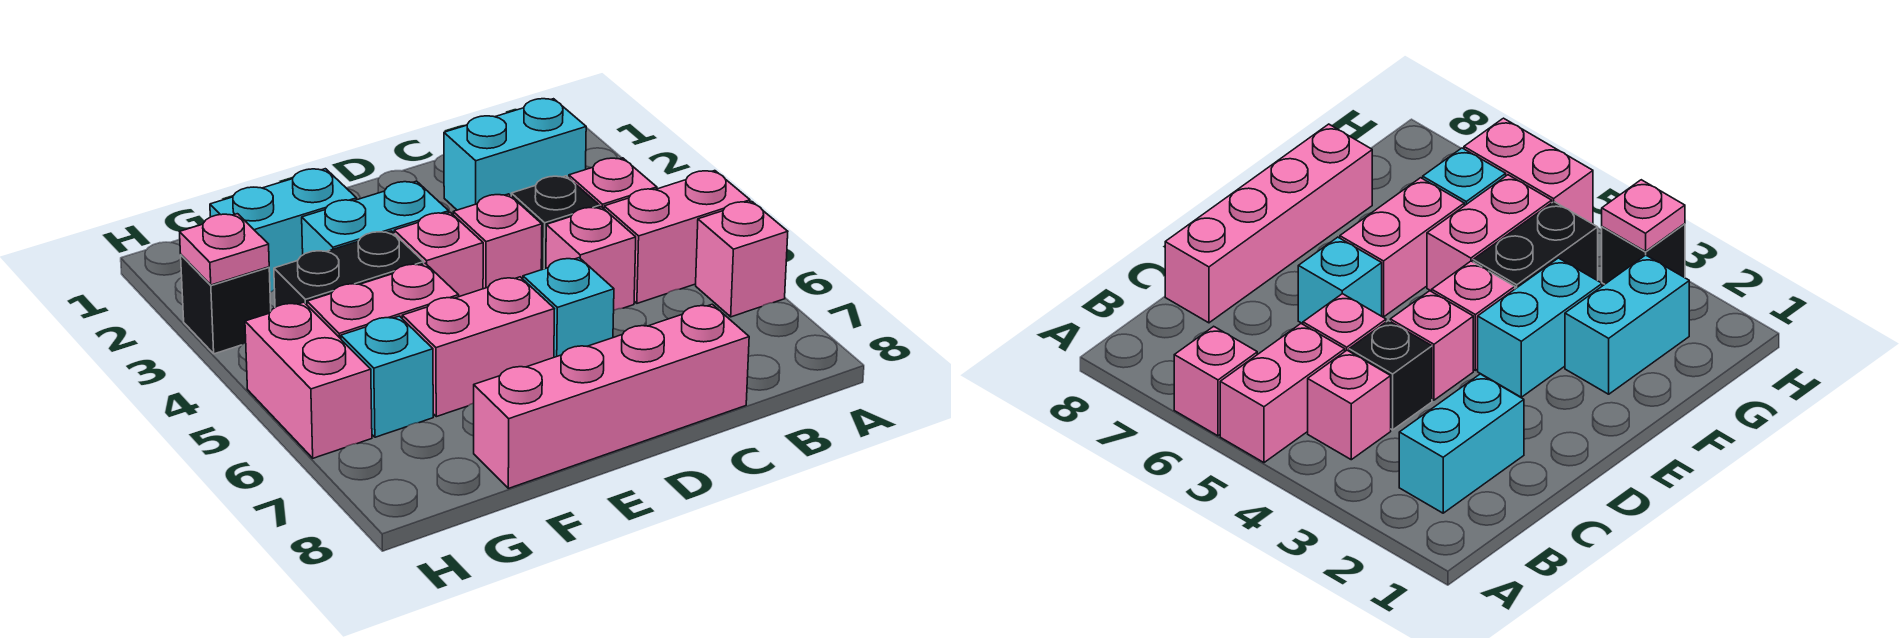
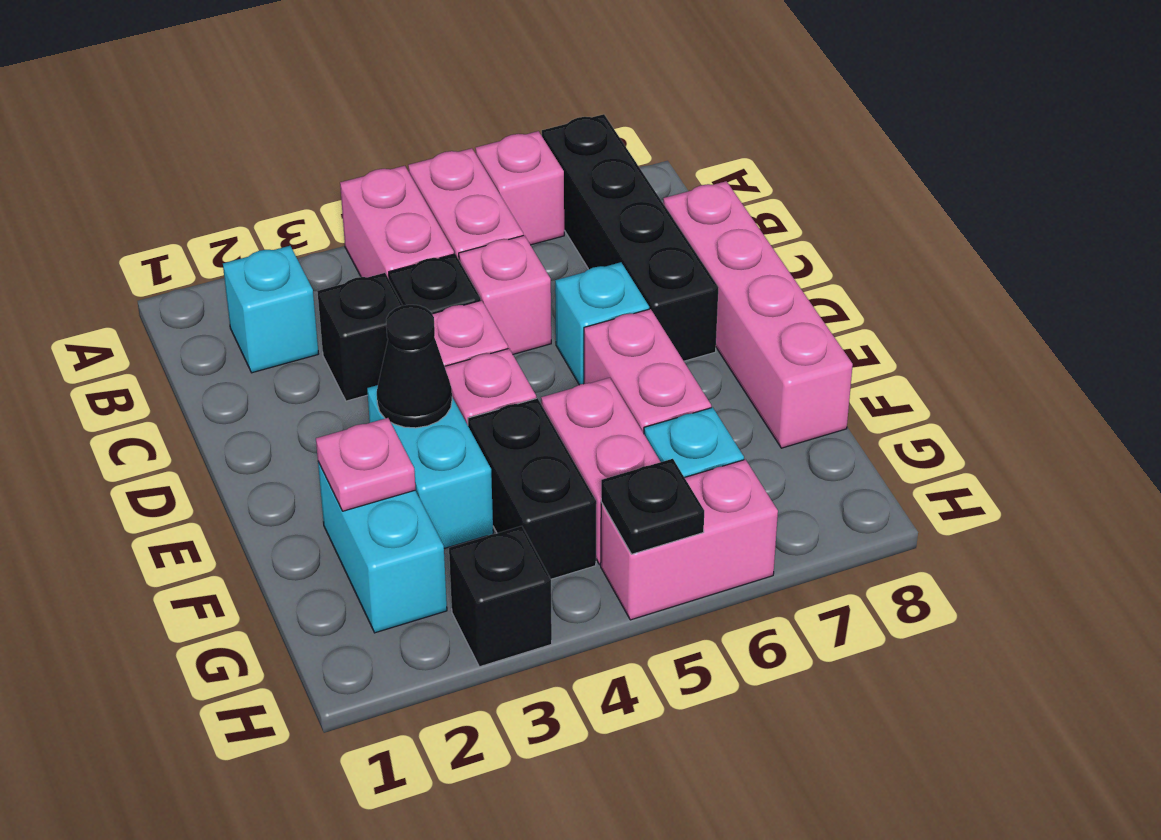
none -> black brick A7:D7 level 1
cyan brick B2:C2 level 1 -> cyan brick B2 level 1
pink brick B4 level 1 -> pink brick A4:B4 level 1
none -> black brick C3 level 1
none -> black cone E3 level 2
pink plate H3 level 2 -> pink plate F2 level 2
none -> black plate H5 level 2

